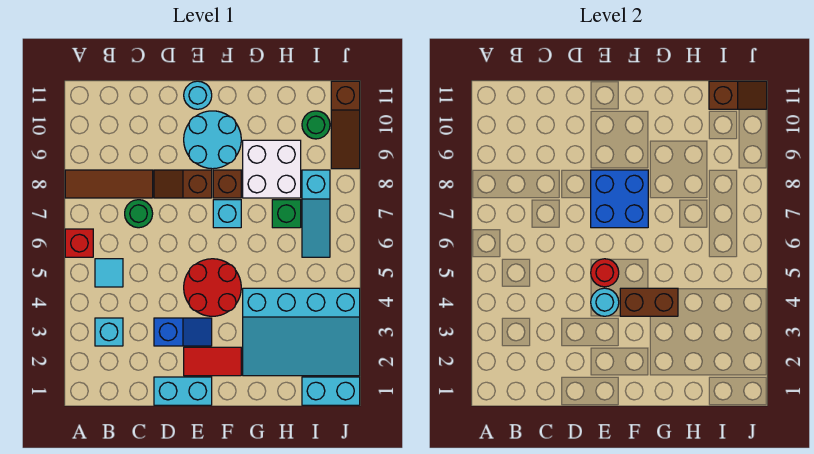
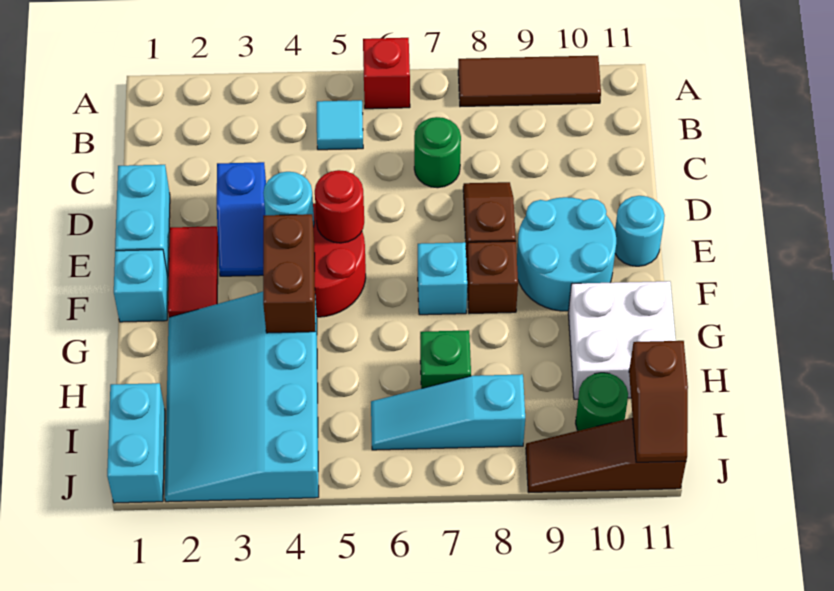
brown tile A8:C8 level 1 -> brown tile A8:A10 level 1
cyan brick B3 level 1 -> cyan brick F1 level 1
blue brick E7:F8 level 2 -> none
white brick G8:H9 level 1 -> white brick G10:H11 level 1

